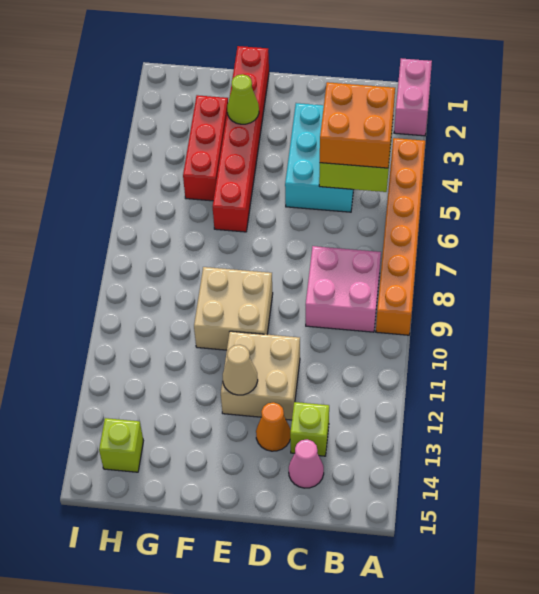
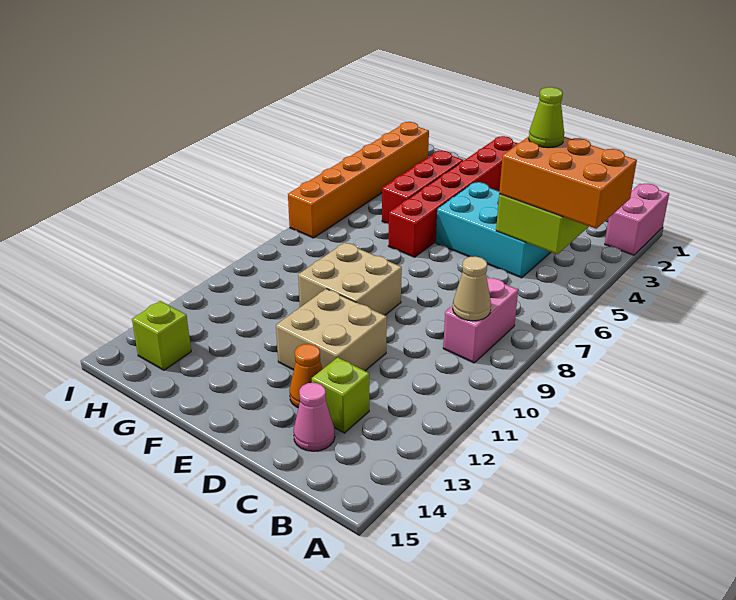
orange brick A4:A9 level 1 -> orange brick I2:I7 level 1
orange brick B4:C5 level 3 -> orange brick A4:C5 level 3
pink brick B8:C9 level 1 -> pink brick B8:B9 level 1
cyan brick C3:D5 level 1 -> cyan brick C4:E5 level 1
tan cone E12 level 2 -> tan cone B9 level 2
lime cone F3 level 2 -> lime cone C4 level 4

